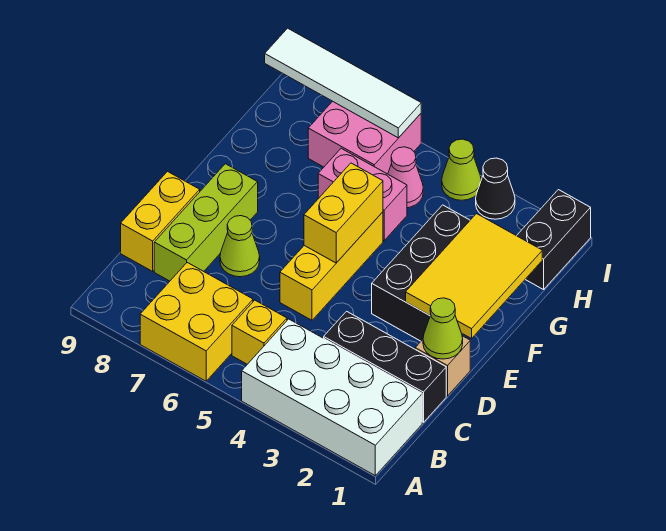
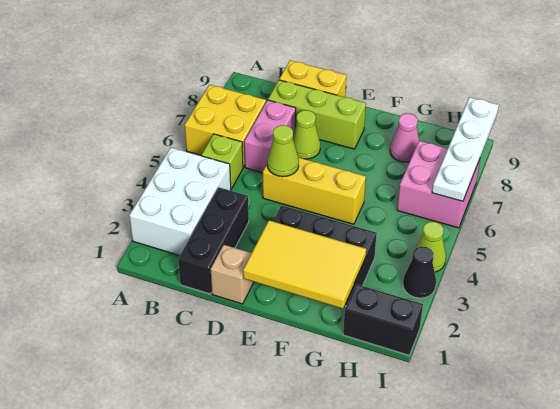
white brick A1:B4 level 1 -> white brick A2:B4 level 1
yellow brick B5 level 1 -> lime brick B5 level 1
lime cone D1 level 2 -> lime cone D5 level 2
yellow brick E5:F5 level 2 -> none
pink brick G5:G6 level 1 -> pink brick C6:C7 level 1
pink cone H5 level 1 -> pink cone G8 level 1
white tile I6:I9 level 2 -> white plate I6:I9 level 2

